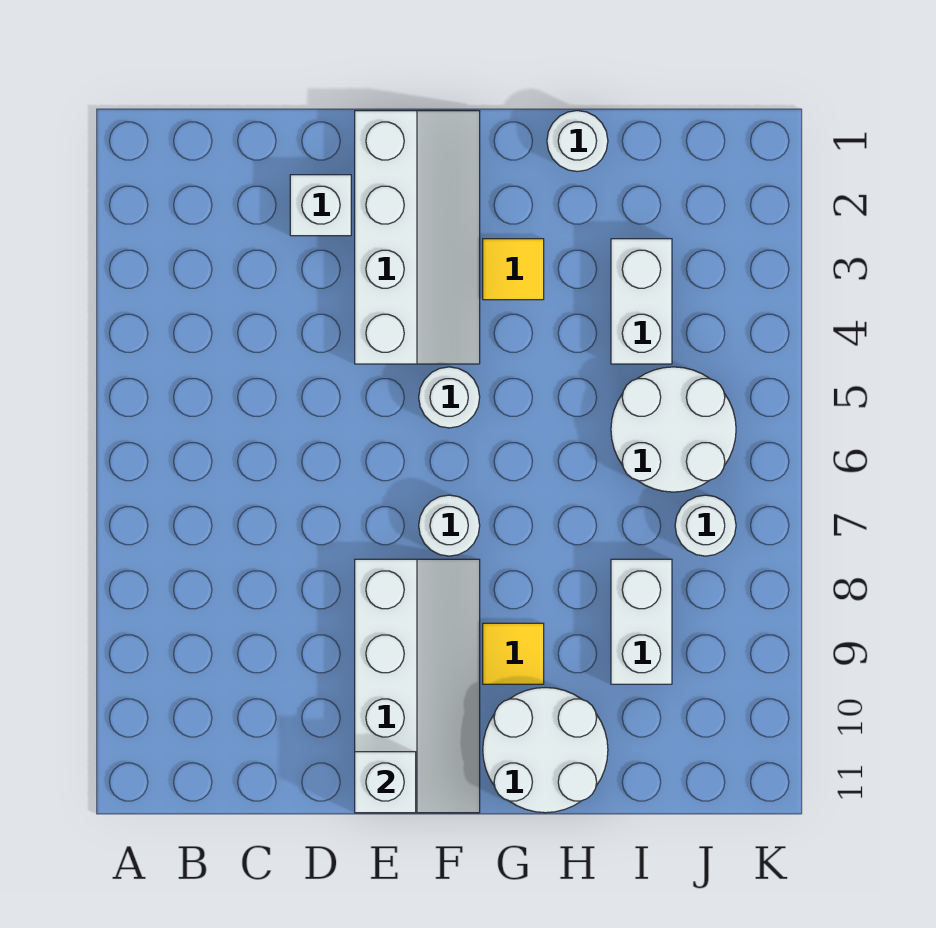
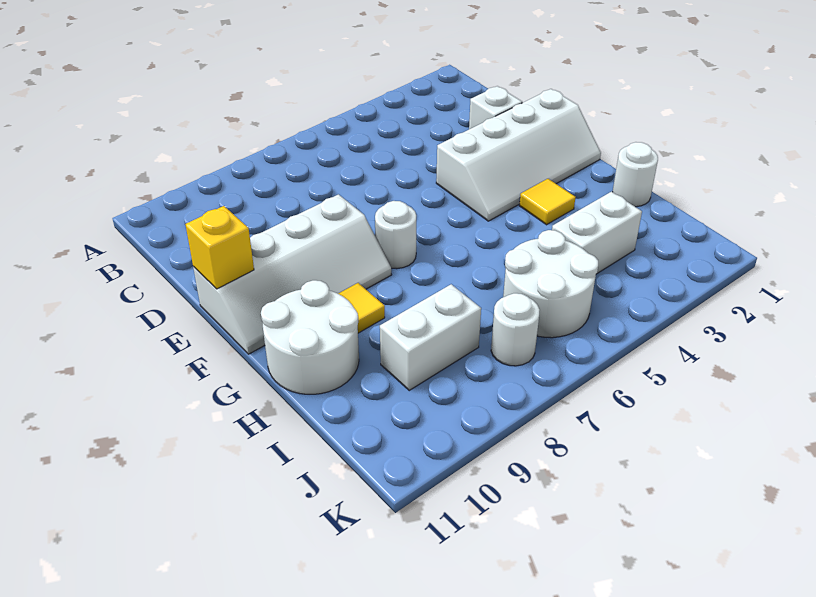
white brick E11 level 2 -> yellow brick E11 level 2
white round brick F5 level 1 -> none

